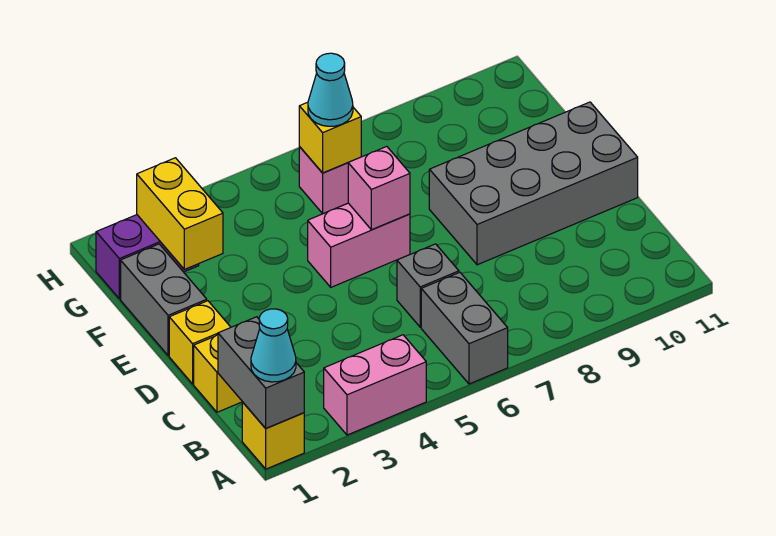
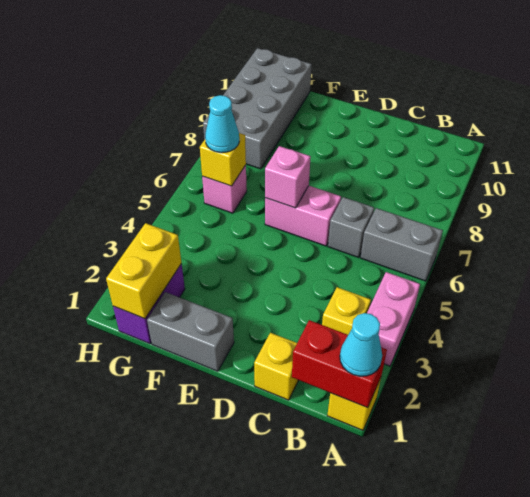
grey brick A1:B1 level 2 -> red brick A1:B1 level 2
yellow brick D1 level 1 -> yellow brick B3 level 1
grey brick D8:E11 level 1 -> grey brick G8:H11 level 1
pink brick E5:E6 level 1 -> pink brick D6:E6 level 1
yellow brick F2:G2 level 2 -> yellow brick G1:G2 level 2

